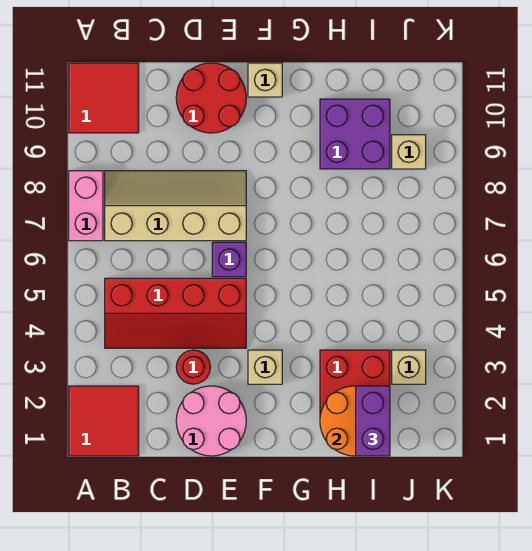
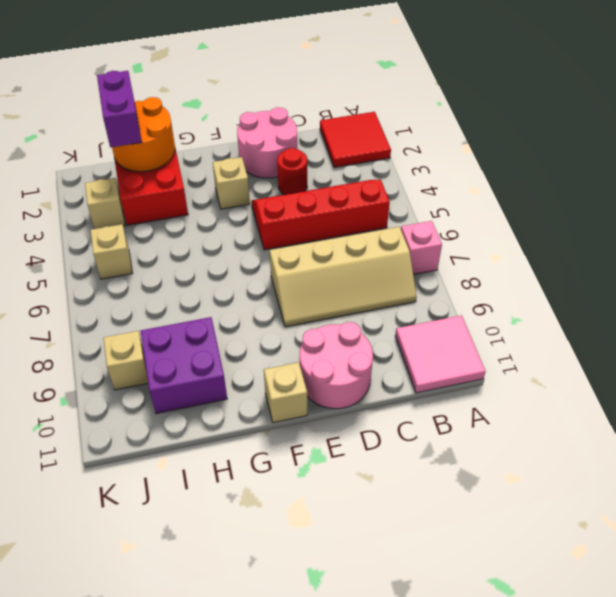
pink brick A7:A8 level 1 -> pink brick A7 level 1
red tile A10:B11 level 1 -> pink tile A10:B11 level 1
red round brick D10:E11 level 1 -> pink round brick D10:E11 level 1
purple brick E6 level 1 -> none
none -> tan brick J5 level 1

